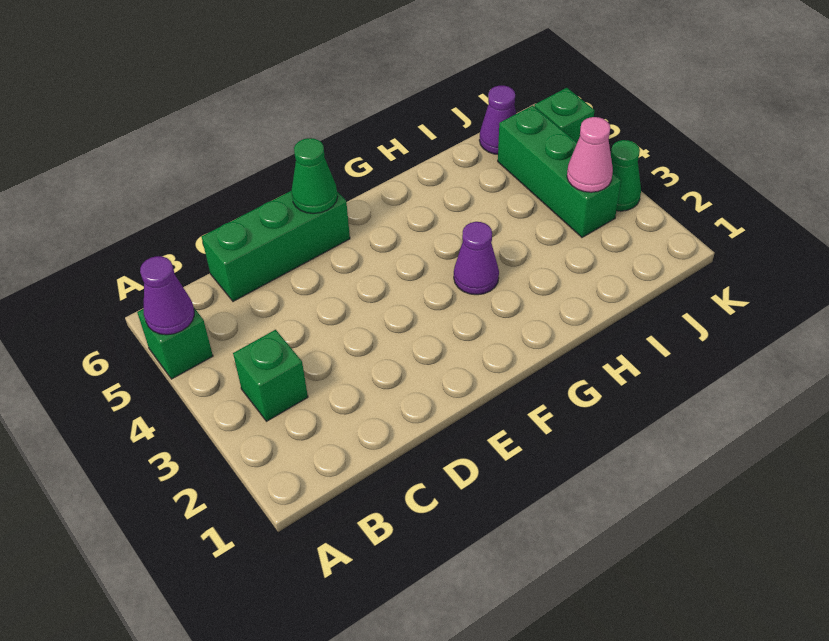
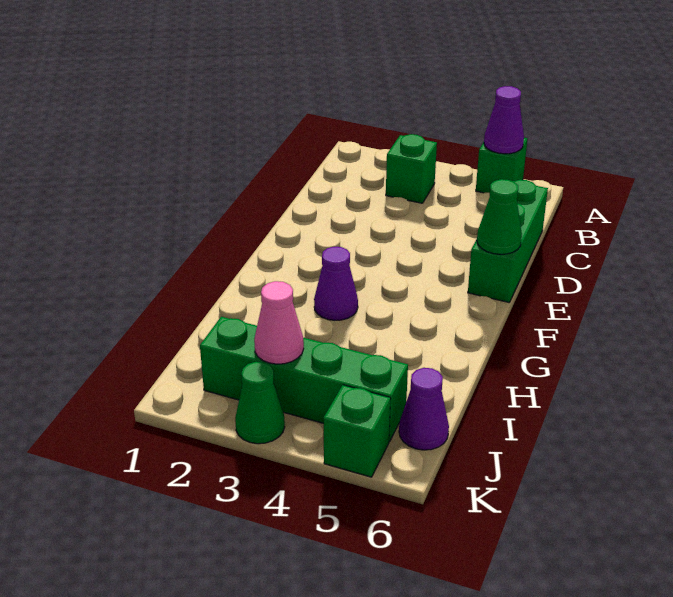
green brick J3:J5 level 1 -> green brick J2:J5 level 1

